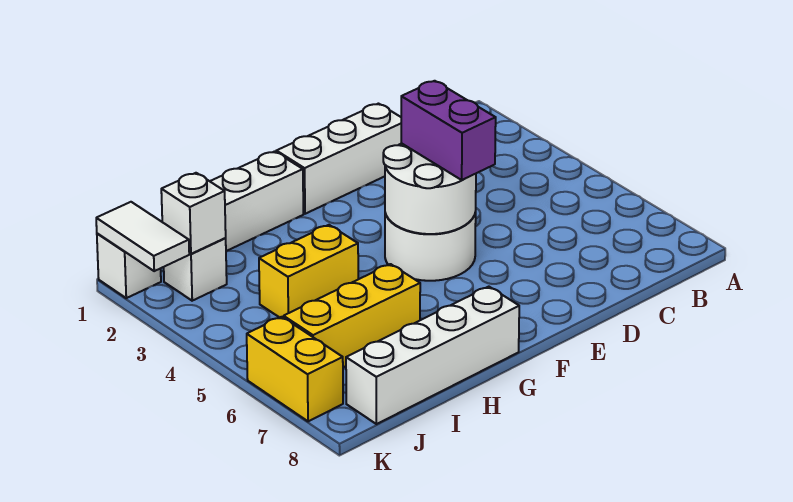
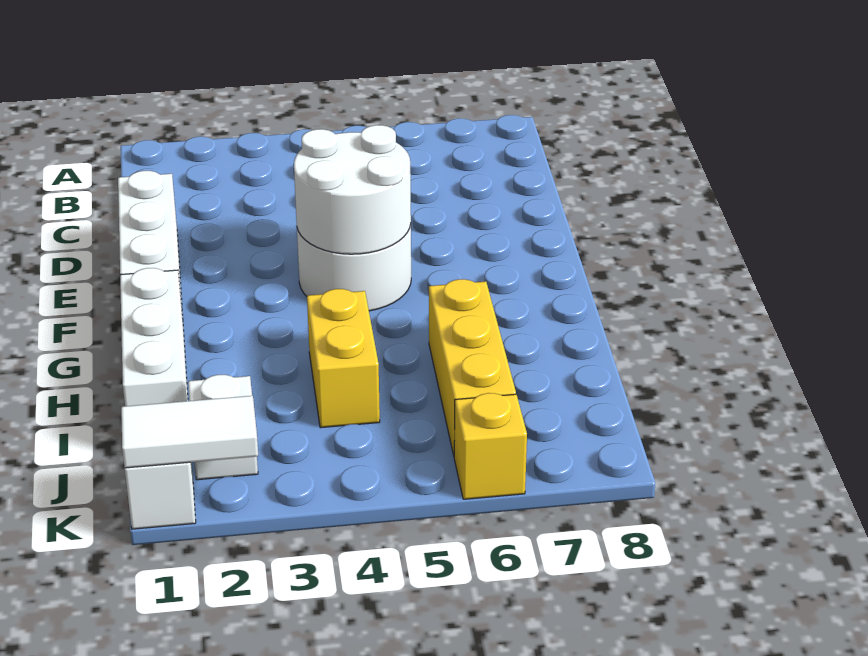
purple brick E4:E5 level 3 -> none
white brick G8:J8 level 1 -> none
white brick J2 level 2 -> none
yellow brick K6:K7 level 1 -> yellow brick K6 level 1

